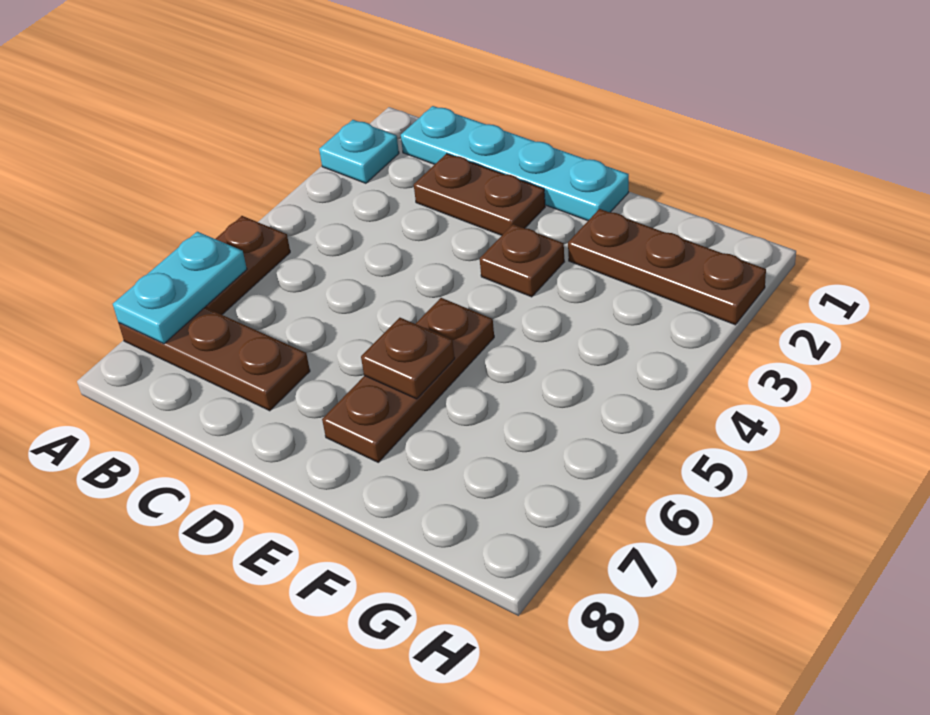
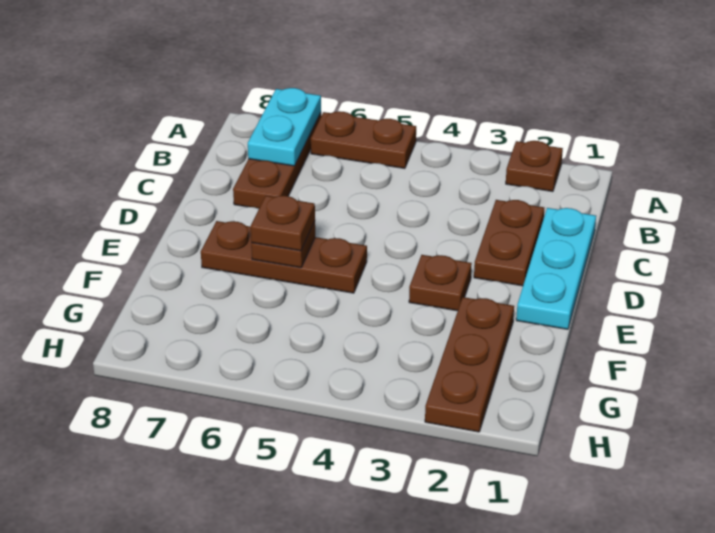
cyan plate A2 level 1 -> brown plate A2 level 1
cyan plate A6:A7 level 2 -> cyan plate A7:B7 level 2
cyan plate B1:E1 level 1 -> cyan plate C1:E1 level 1
none -> brown plate E6 level 3

